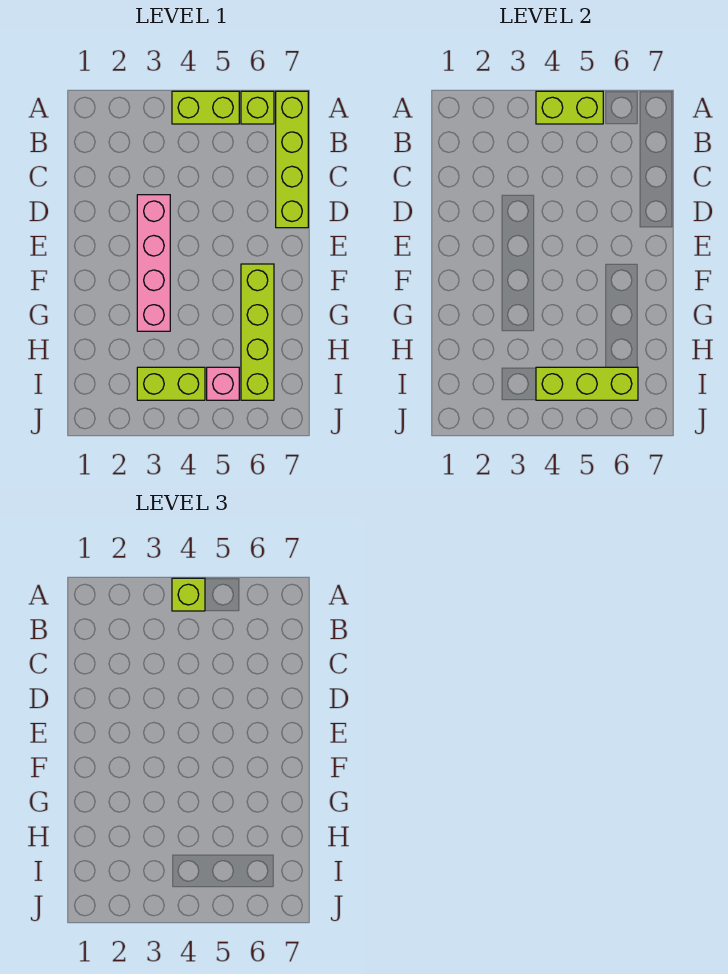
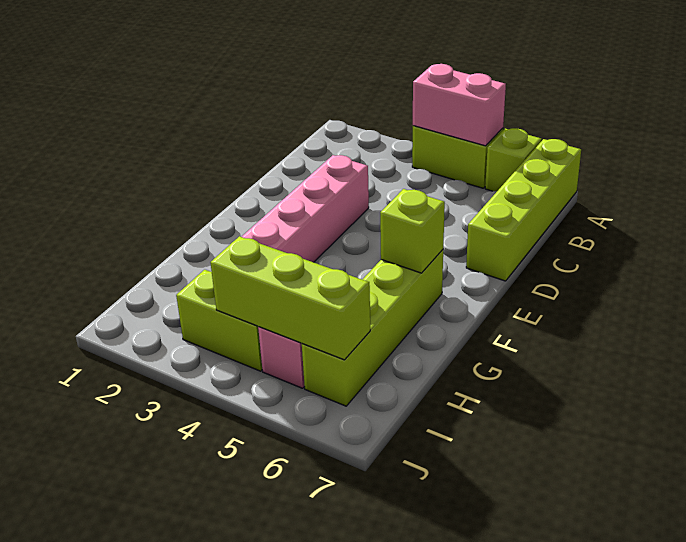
lime brick A4:A5 level 2 -> pink brick A4:A5 level 2
lime brick A4 level 3 -> lime brick F6 level 2

